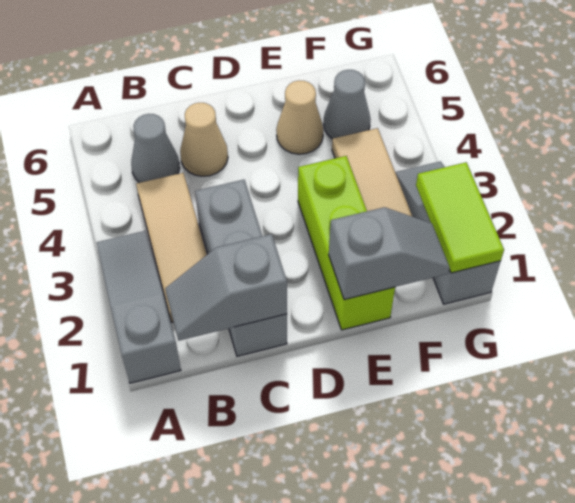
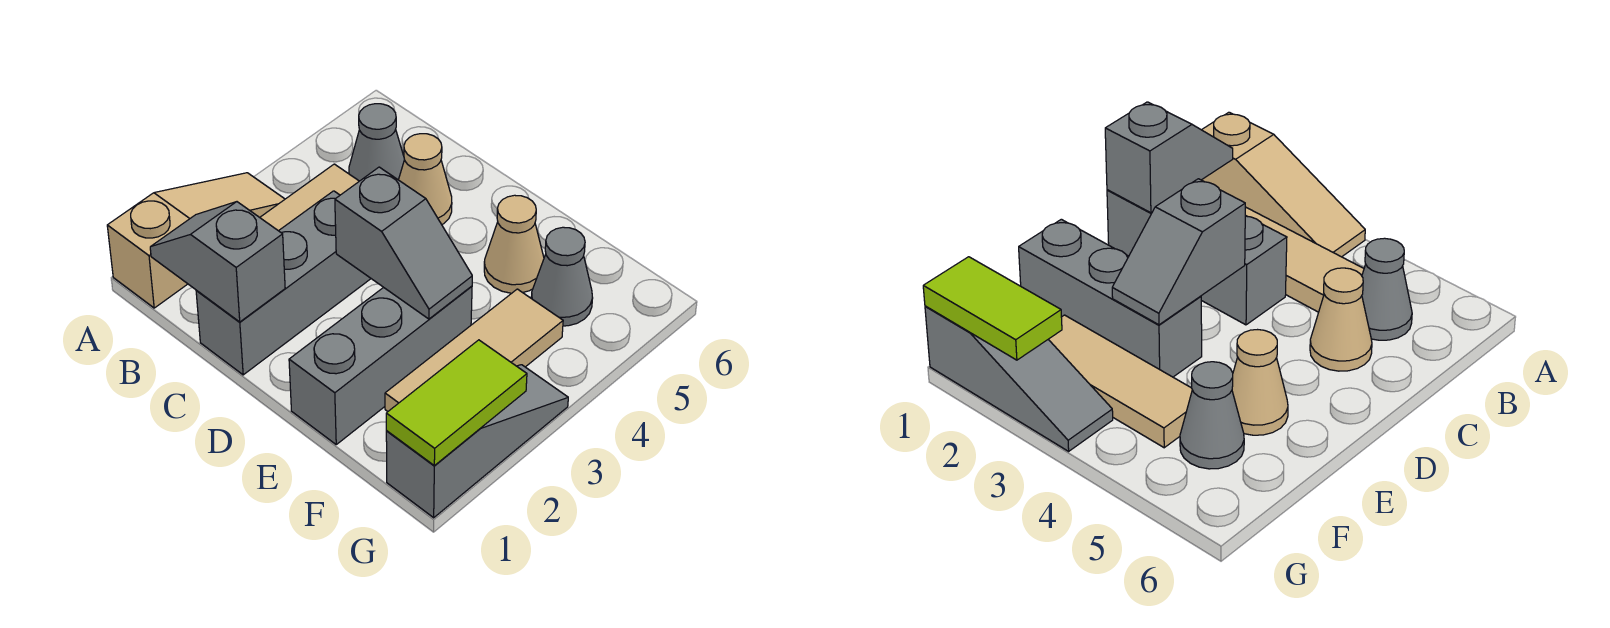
grey slope A1:A3 level 1 top 1 -> tan slope A1:A3 level 1 top 1
lime brick E1:E3 level 1 -> grey brick E1:E3 level 1
grey slope E1:F1 level 2 top E -> grey slope D3:E3 level 2 top D

